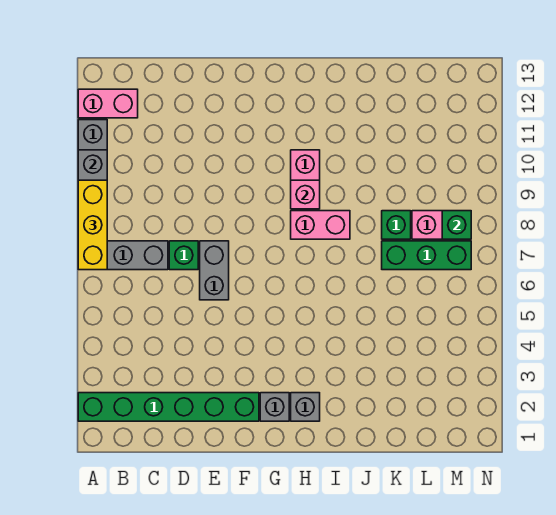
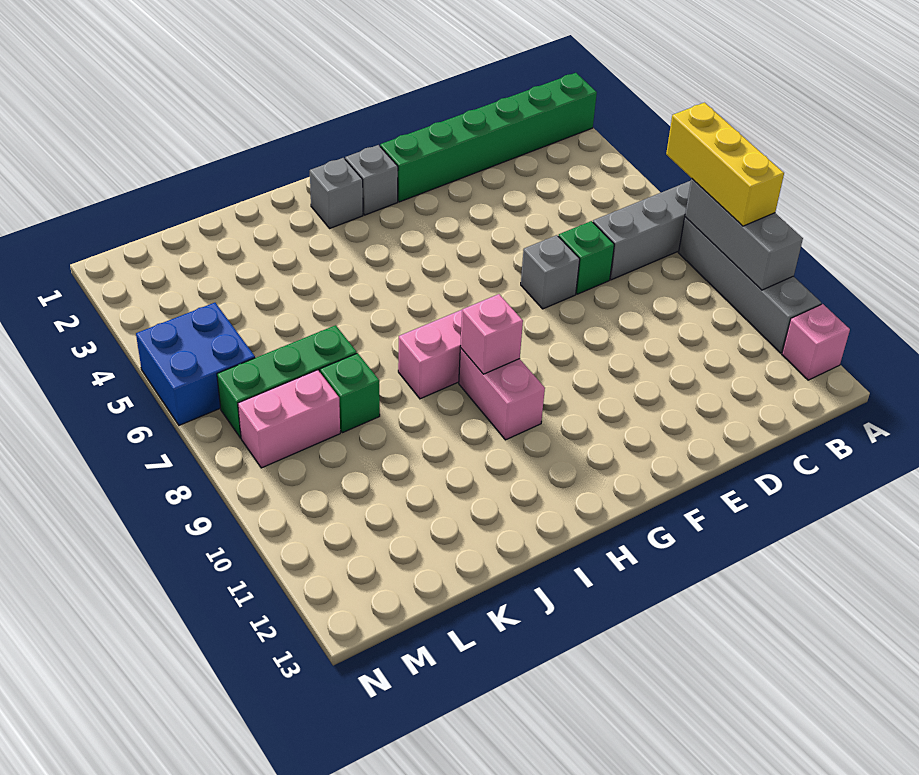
pink brick A12:B12 level 1 -> pink brick A12 level 1
grey brick E6:E7 level 1 -> grey brick E7 level 1
none -> blue brick M5:N6 level 1
green brick M8 level 2 -> none

